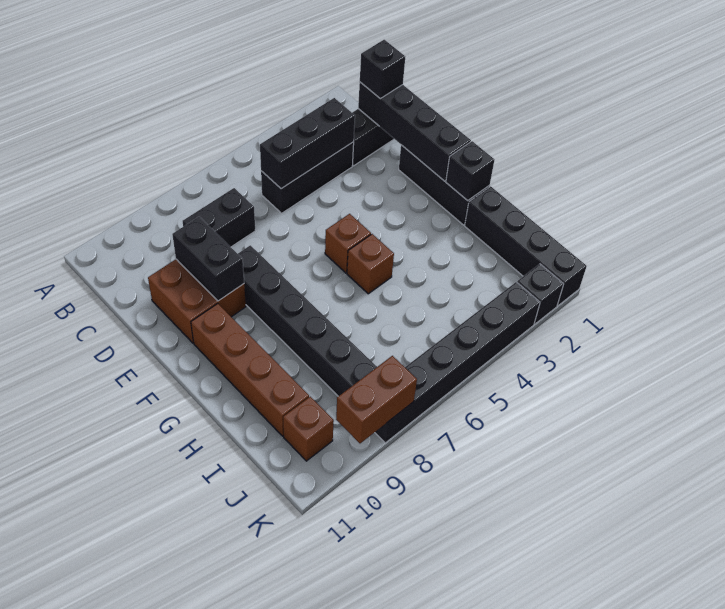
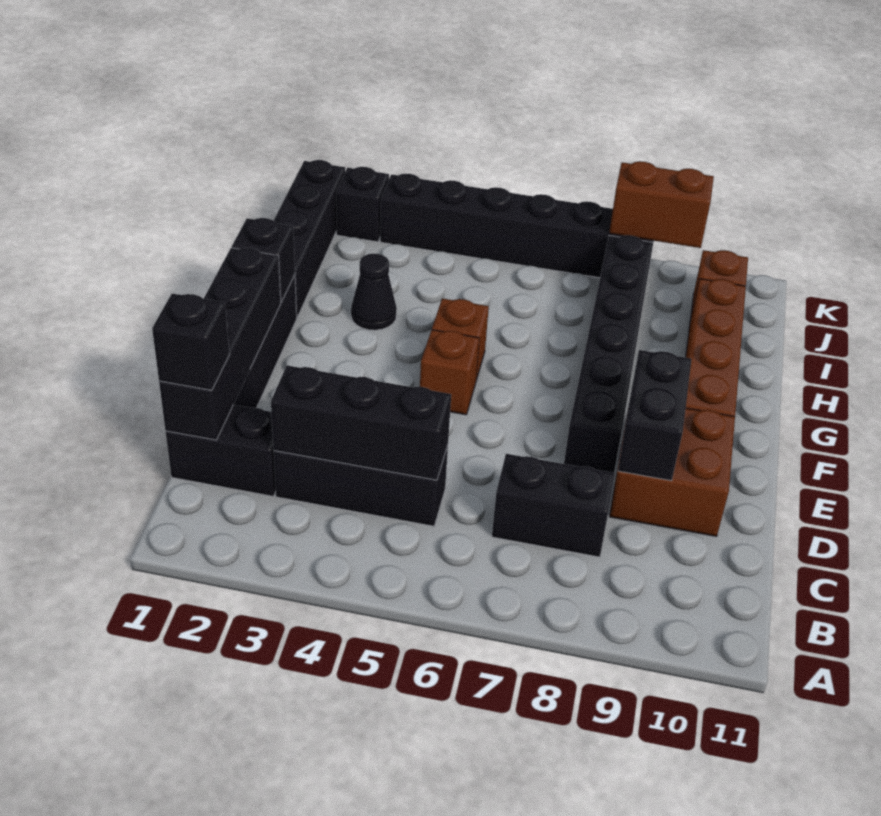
none -> black cone H3 level 1

